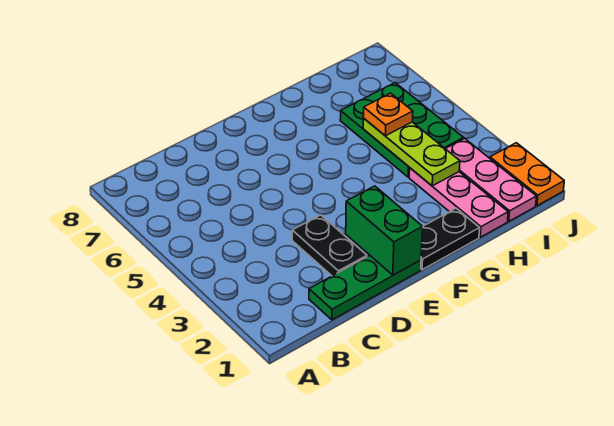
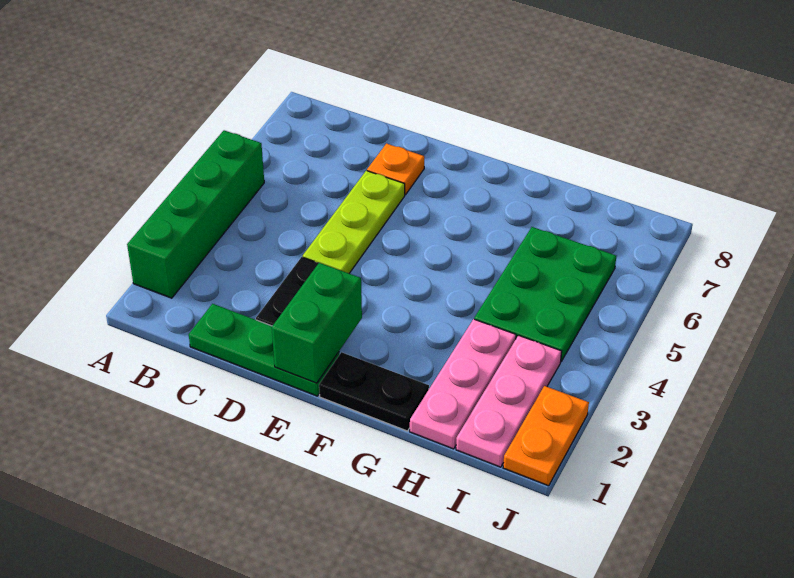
none -> green brick A2:A5 level 1
lime plate H3:H5 level 2 -> lime plate D4:D6 level 1
orange plate H5 level 3 -> orange plate D7 level 1

